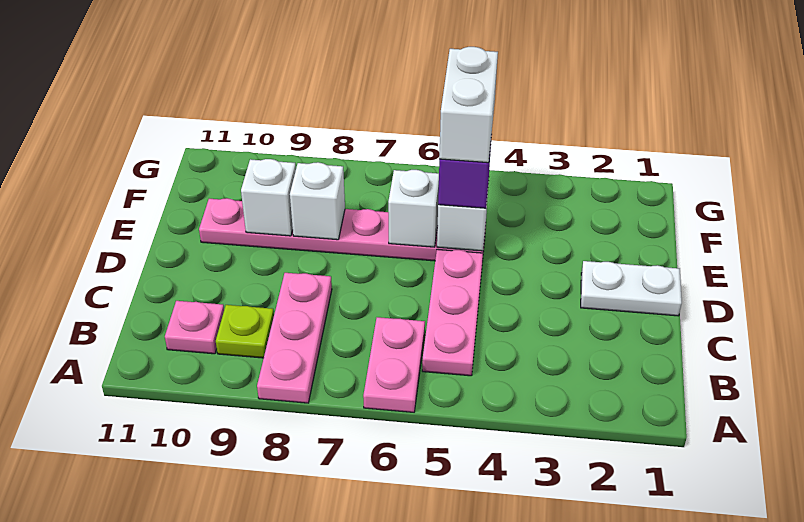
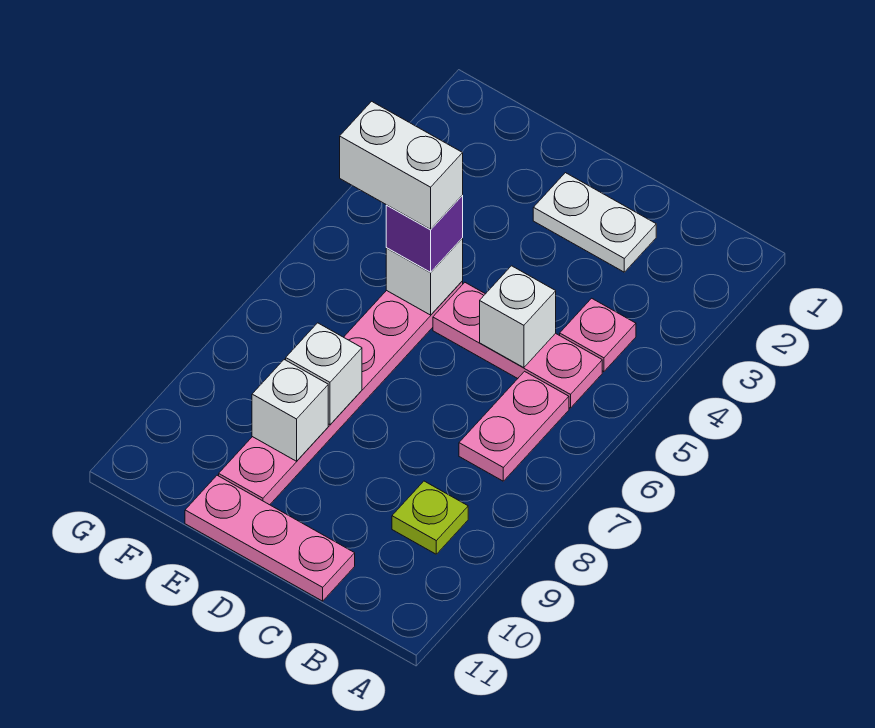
pink plate A6:B6 level 1 -> pink plate B6:B7 level 1
pink plate A8:C8 level 1 -> pink plate C11:E11 level 1
pink plate B10 level 1 -> pink plate B4 level 1
white plate D1:D2 level 1 -> white plate C2:D2 level 1
white brick E6 level 2 -> white brick C5 level 2

